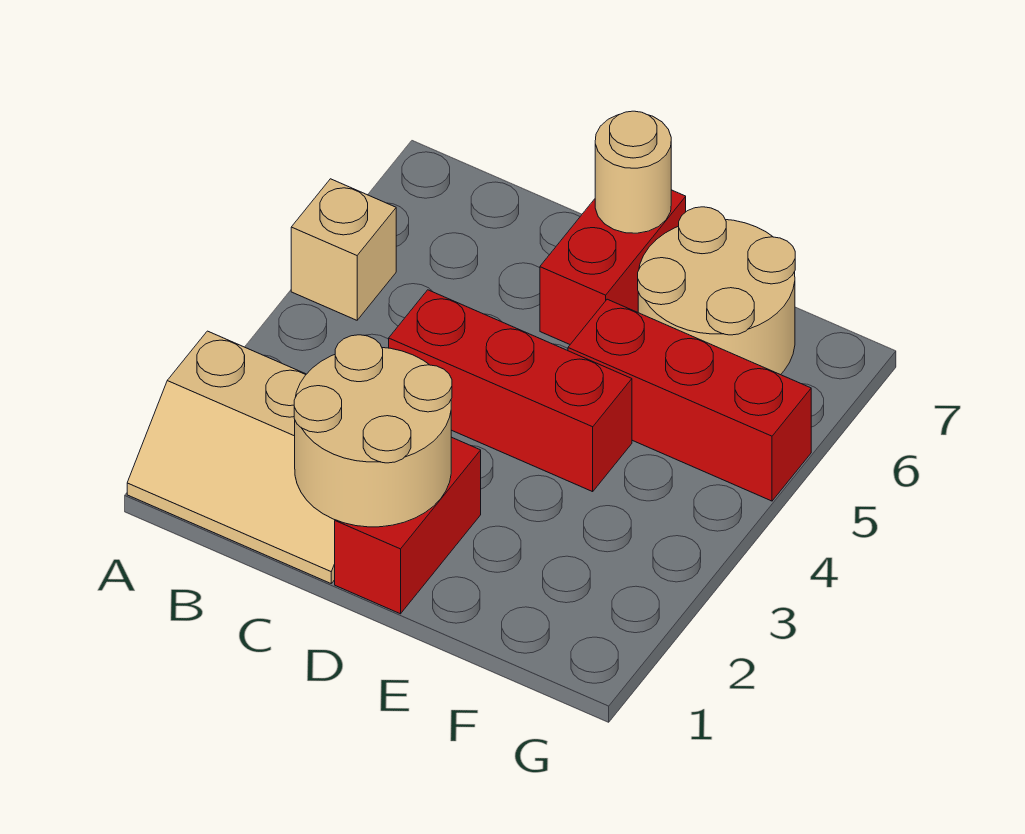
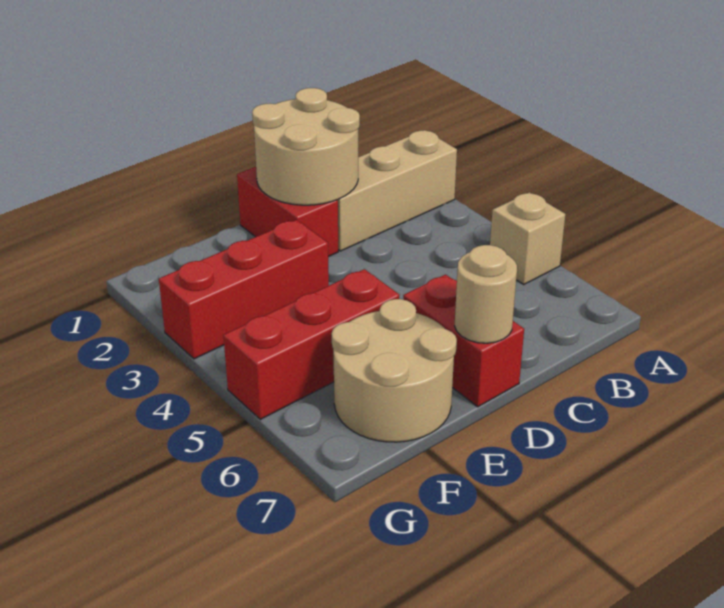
red brick C4:E4 level 1 -> red brick E3:G3 level 1

